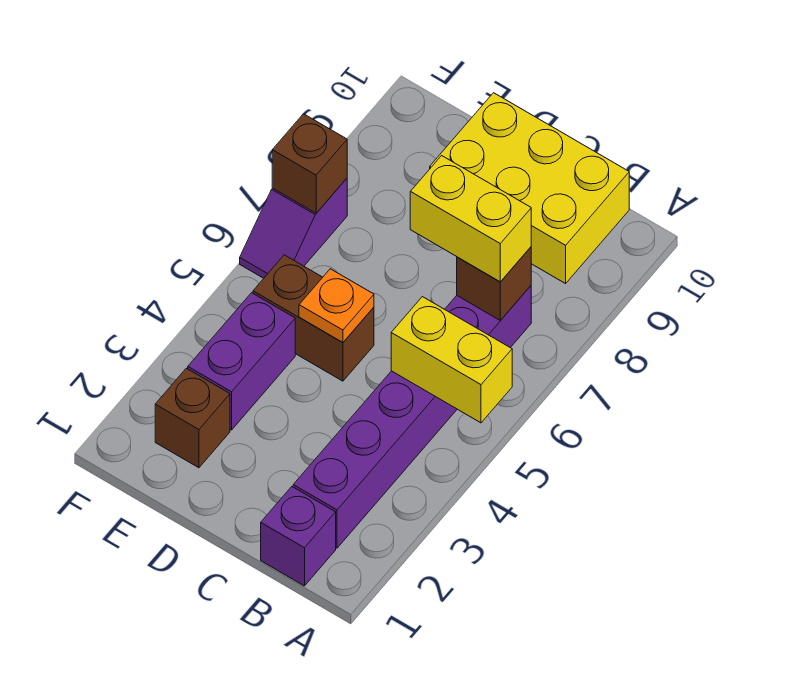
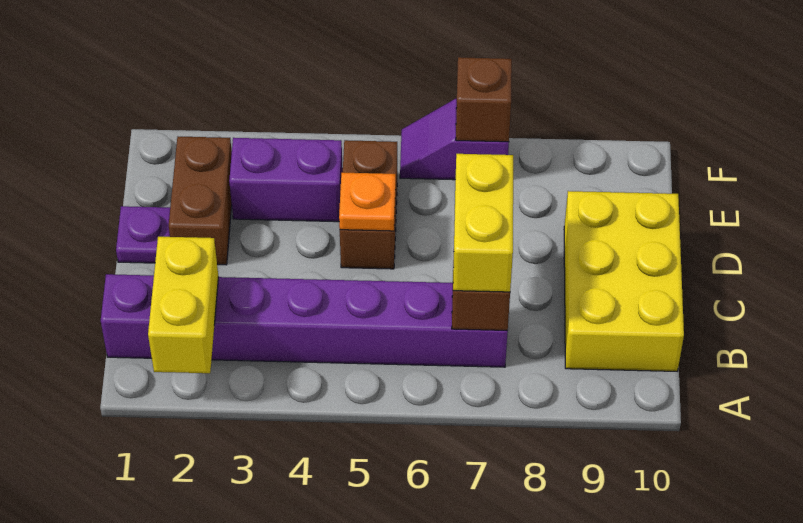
yellow brick A5:B5 level 2 -> yellow brick A2:B2 level 2
none -> purple plate D1 level 1
brown brick E2 level 1 -> brown brick D2:E2 level 1

